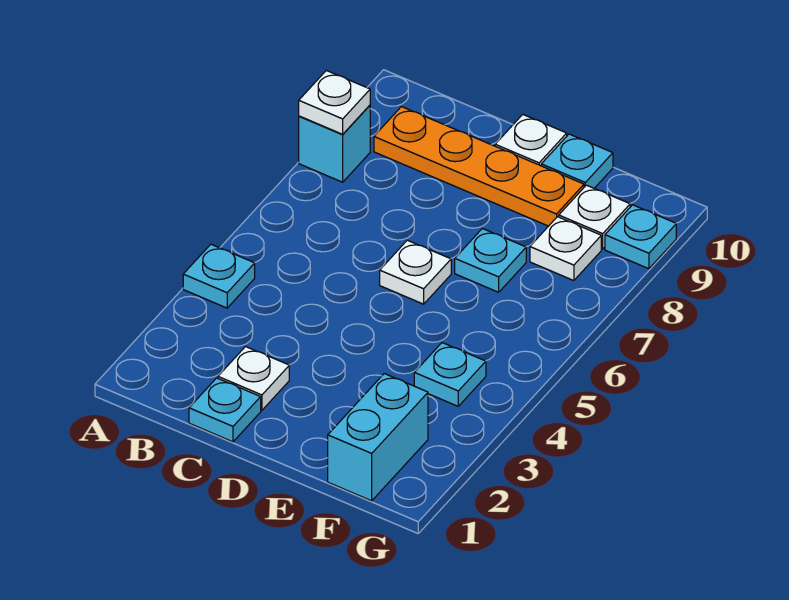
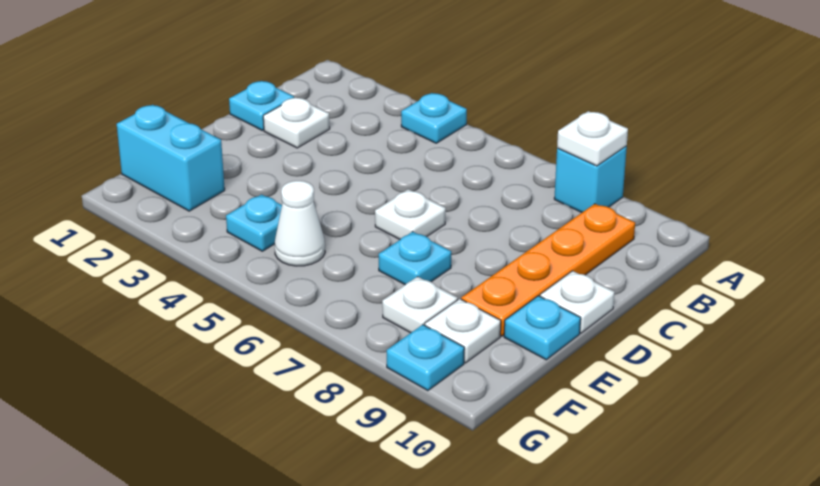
none -> white cone F5 level 1

